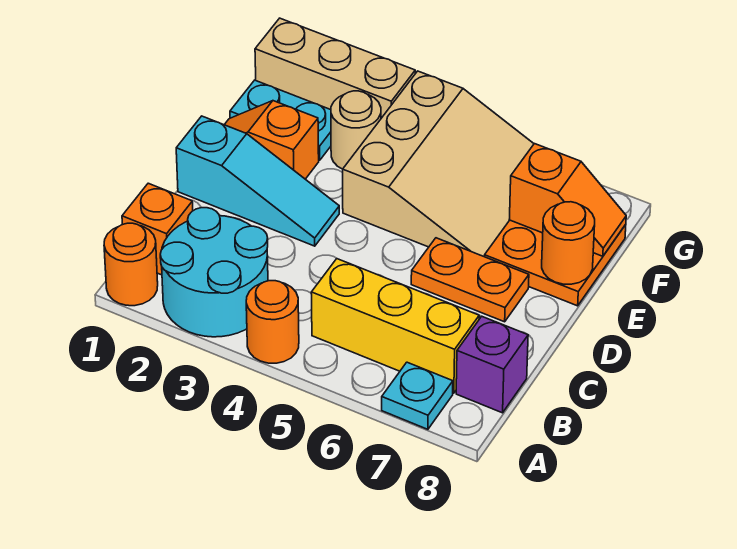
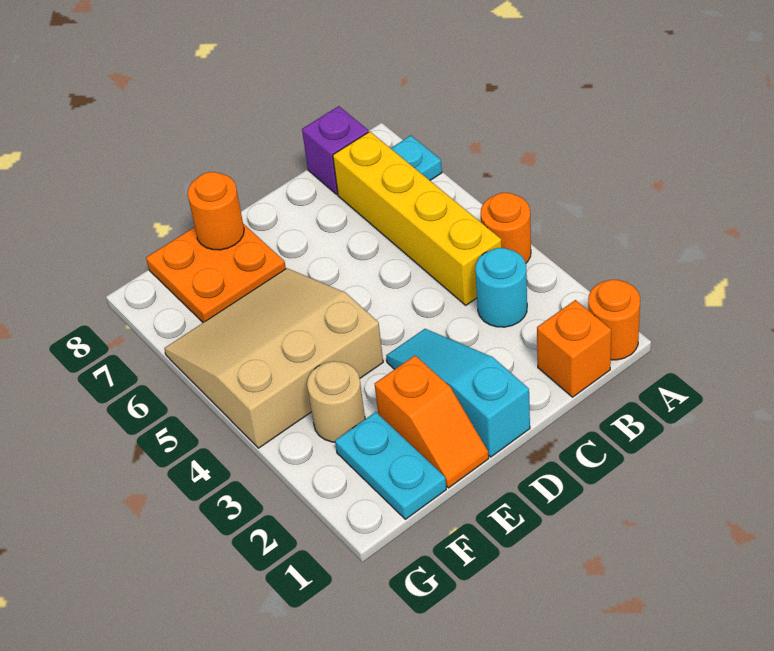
cyan round brick A2:B3 level 1 -> cyan round brick B3 level 1
yellow brick B5:B7 level 1 -> yellow brick B4:B7 level 1
orange plate D6:D7 level 1 -> none
orange slope F7:F8 level 2 top 7 -> none
tan brick G1:G3 level 1 -> none

